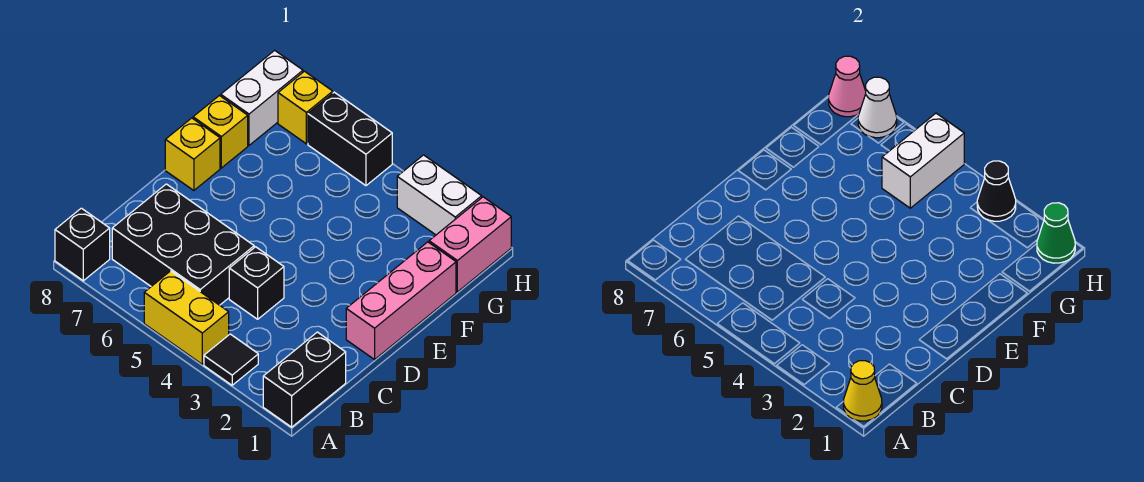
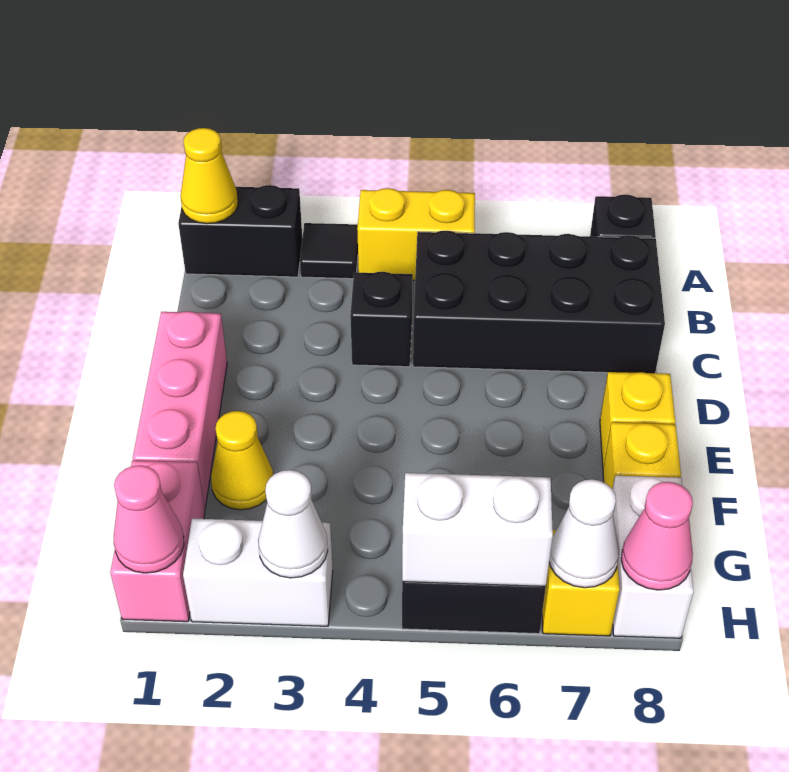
black brick A1:B1 level 1 -> black brick A1:A2 level 1
black brick B5:C7 level 1 -> black brick B5:C8 level 1
none -> yellow cone F2 level 1
white brick G5:H5 level 2 -> white brick H5:H6 level 2
green cone H1 level 2 -> pink cone H1 level 2
black cone H3 level 2 -> white cone H3 level 2

